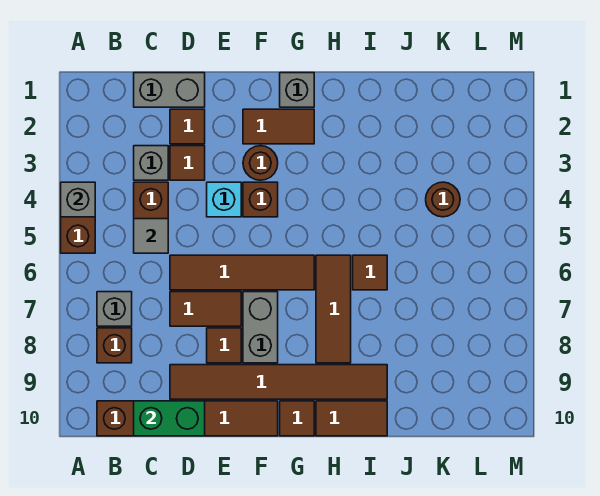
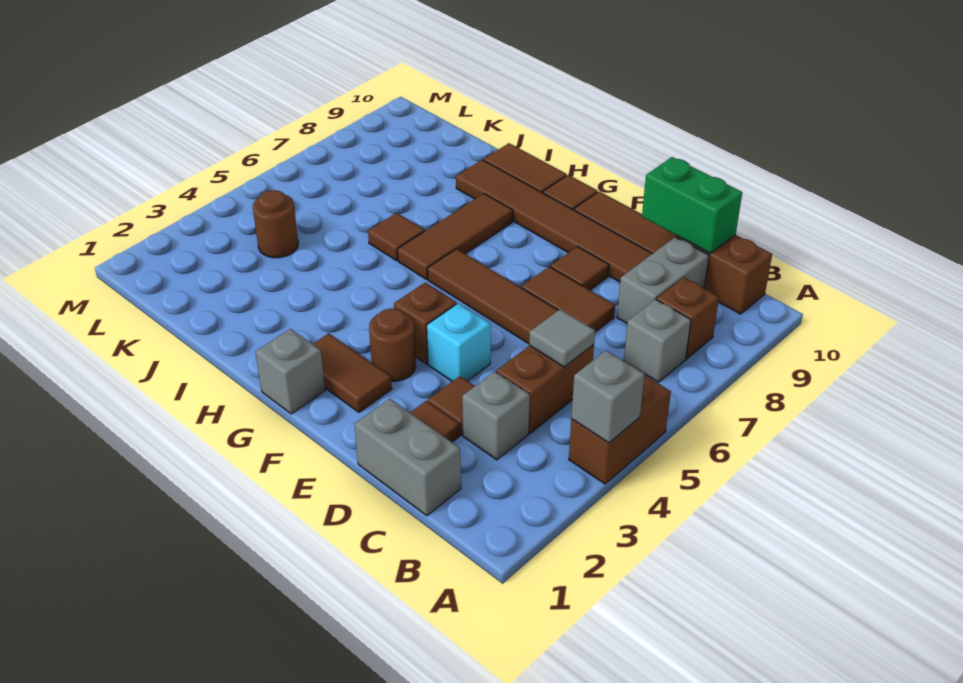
grey brick F7:F8 level 1 -> grey brick C8:C9 level 1

